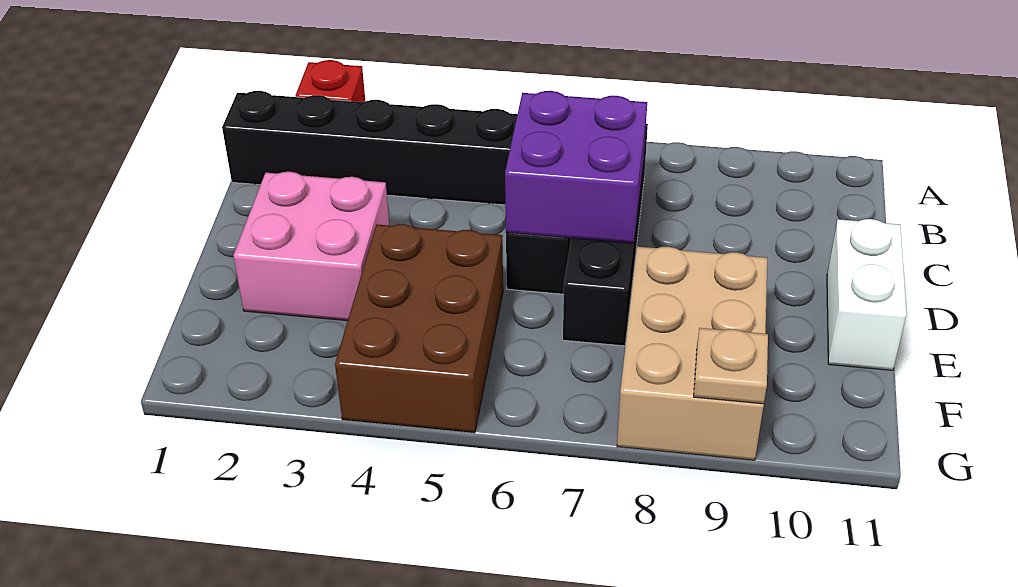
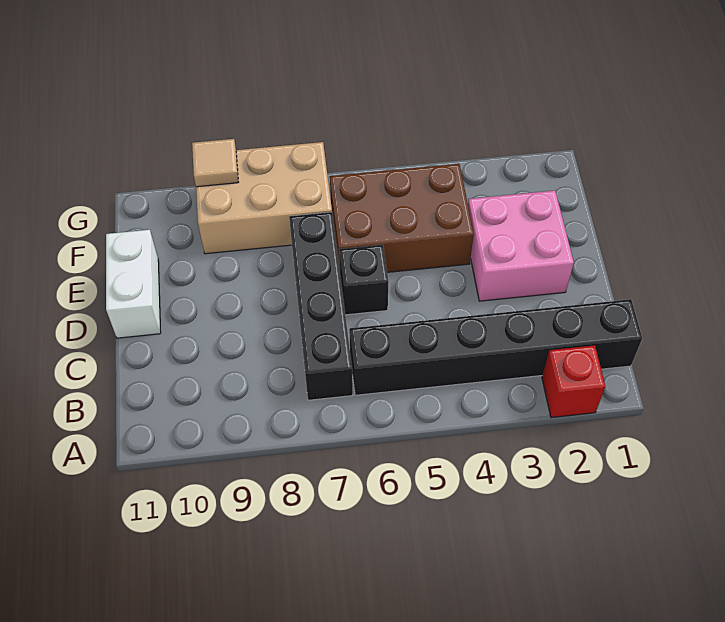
purple brick C6:D7 level 2 -> none
brown brick E4:G5 level 1 -> brown brick E4:F6 level 1
tan brick E8:G9 level 1 -> tan brick F7:G9 level 1
tan plate G9 level 2 -> tan tile G9 level 2

